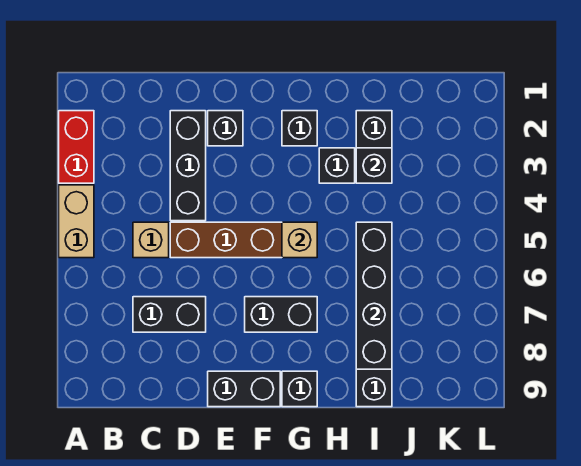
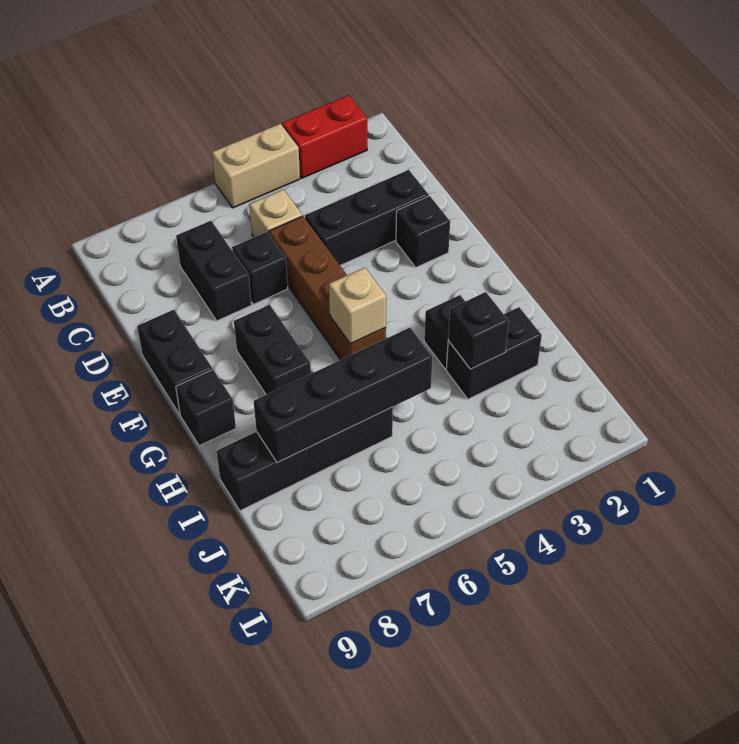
black brick G2 level 1 -> black brick D6 level 1

